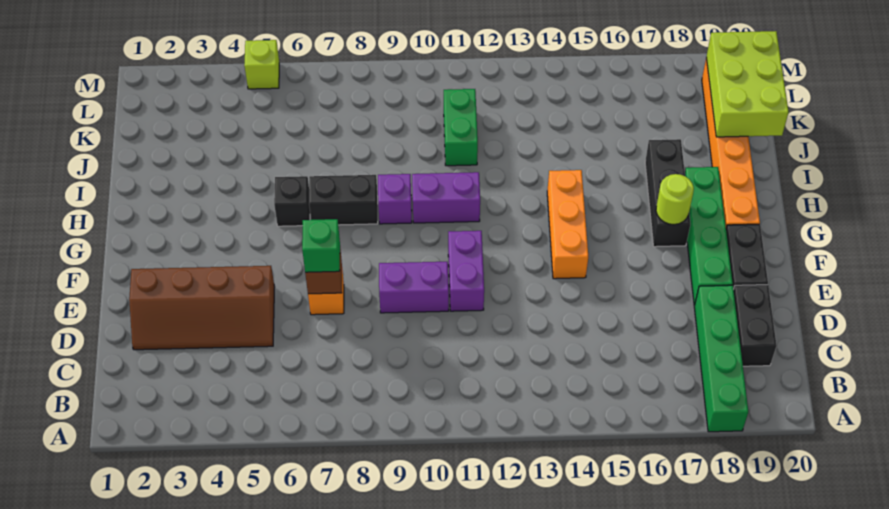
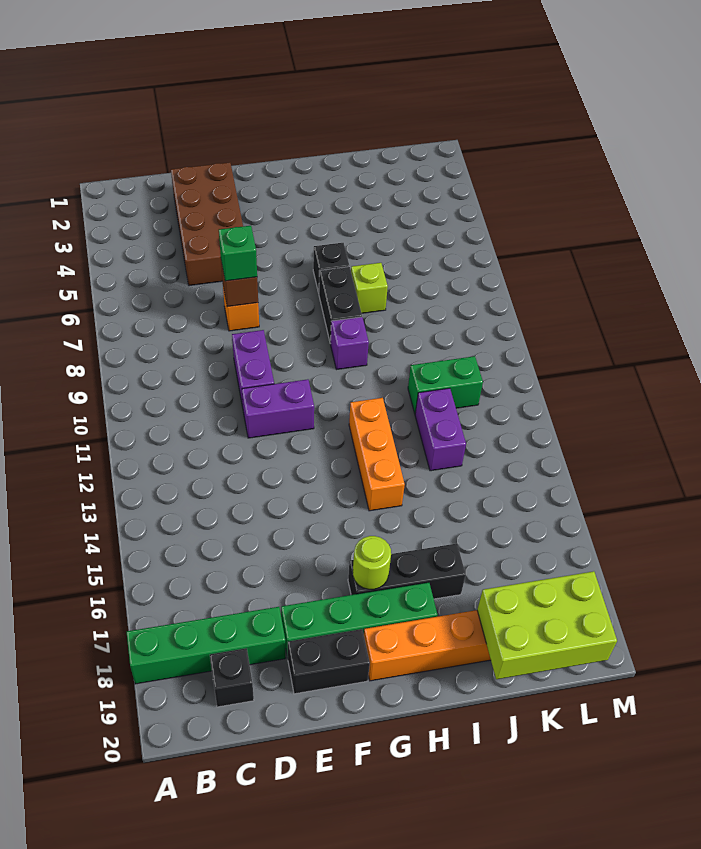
black brick C19:D19 level 1 -> black brick C19 level 1
brown slope D2:E5 level 1 top E -> brown brick D2:E5 level 1
orange brick F14:H14 level 1 -> orange brick H12:H14 level 1
purple brick H10:H11 level 1 -> purple brick J12:J13 level 1
lime brick M5 level 1 -> lime brick I7 level 1

